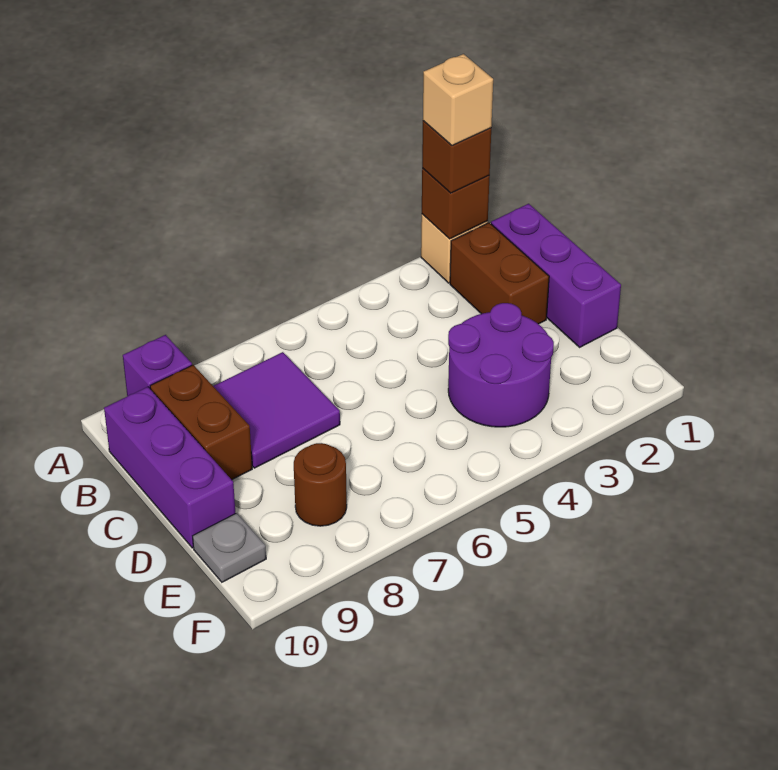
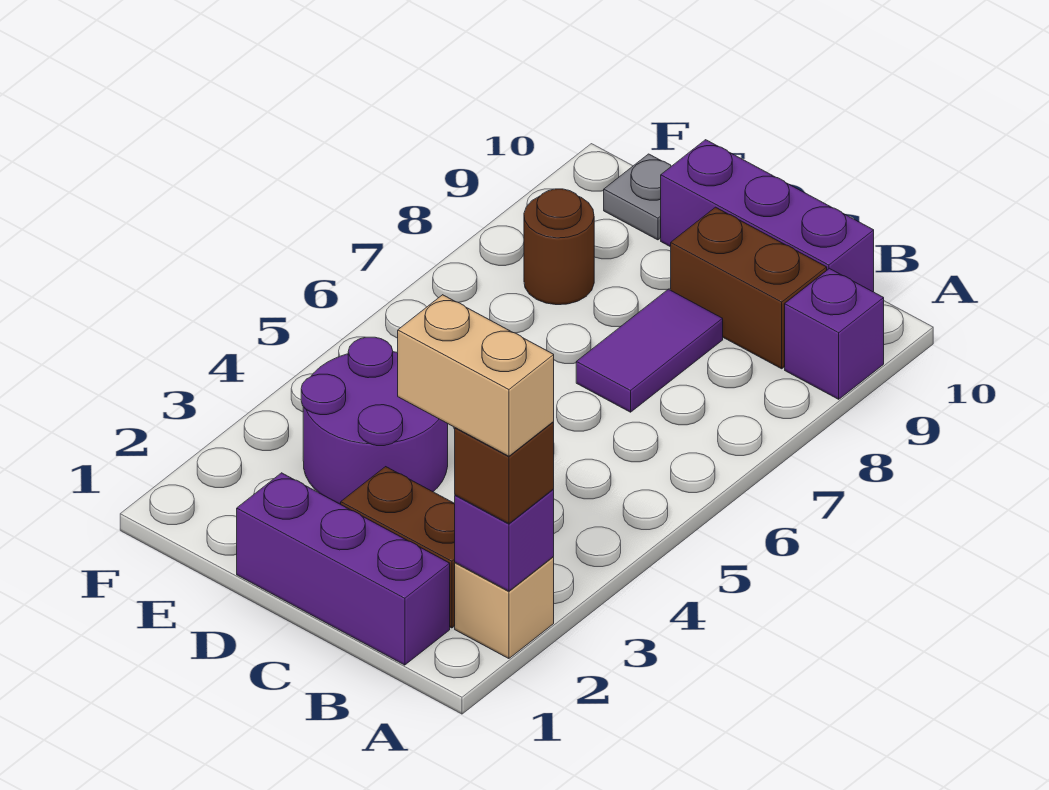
brown brick A2 level 2 -> purple brick A2 level 2
tan brick A2 level 4 -> tan brick A2:B2 level 4
purple tile B7:C8 level 1 -> purple tile C7:C8 level 1

